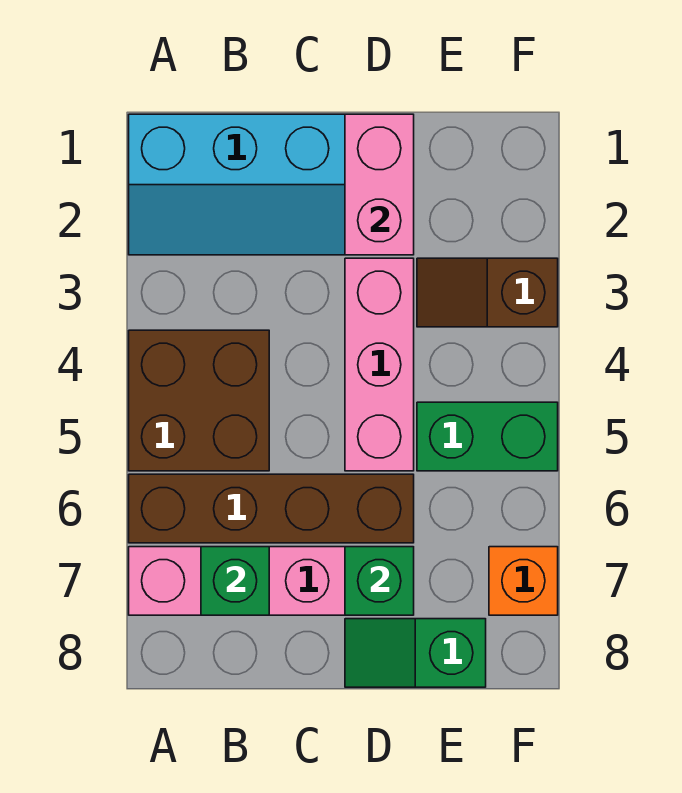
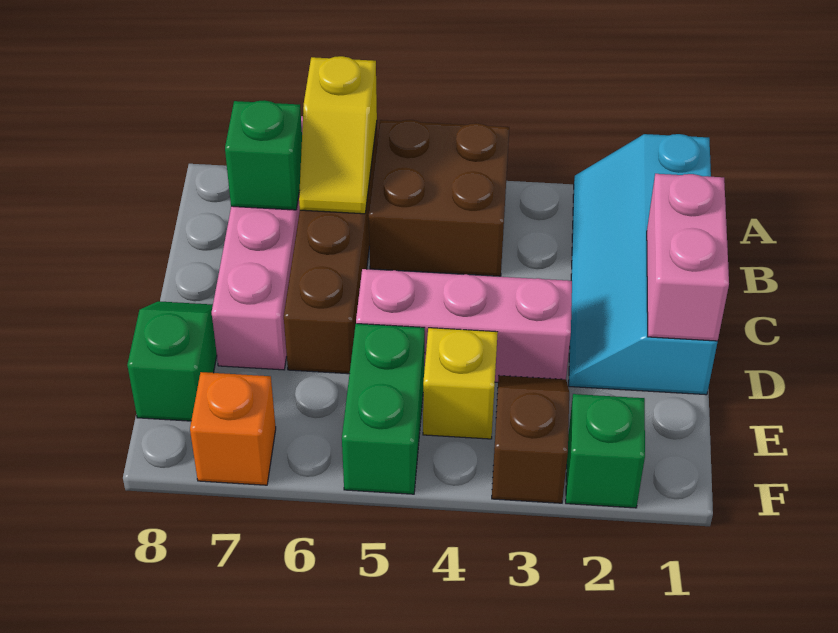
none -> yellow slope A6:B6 level 2 top A
pink brick D1:D2 level 2 -> pink brick C1:D1 level 2
green brick D7 level 2 -> green brick F2 level 1
none -> yellow brick E4 level 1

